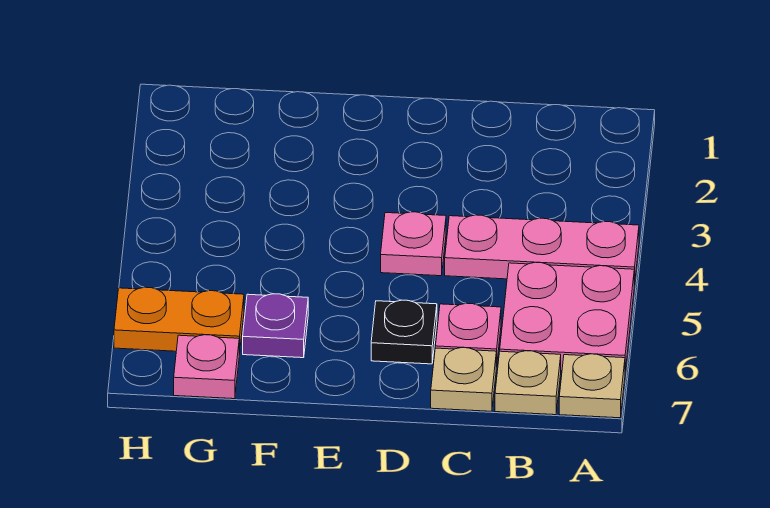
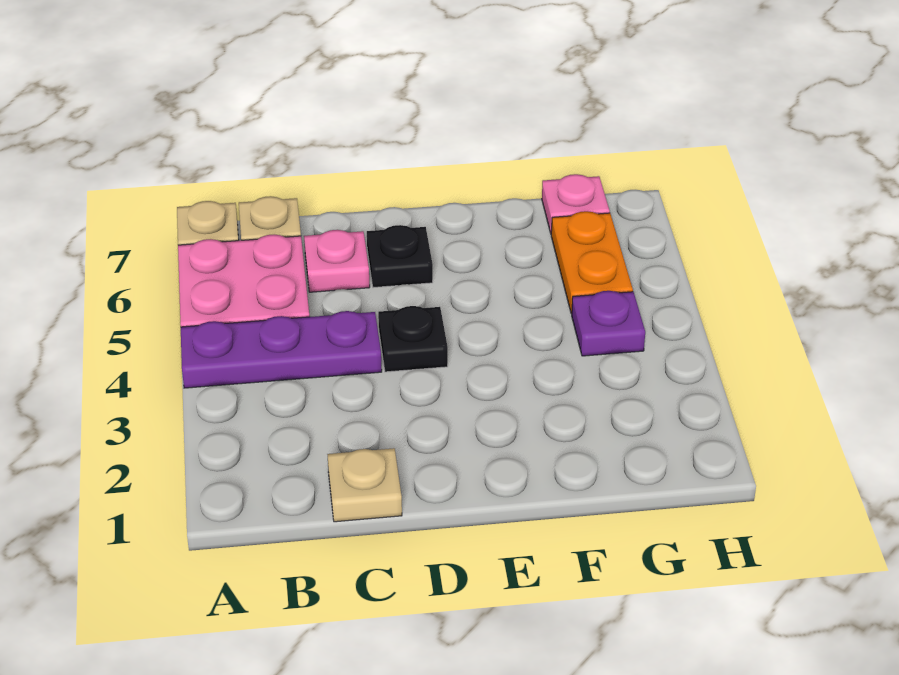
pink plate A4:C4 level 1 -> purple plate A4:C4 level 1
tan plate C7 level 1 -> tan plate C1 level 1
pink plate D4 level 1 -> black plate D4 level 1
purple plate F6 level 1 -> purple plate G4 level 1
orange plate G6:H6 level 1 -> orange plate G5:G6 level 1

